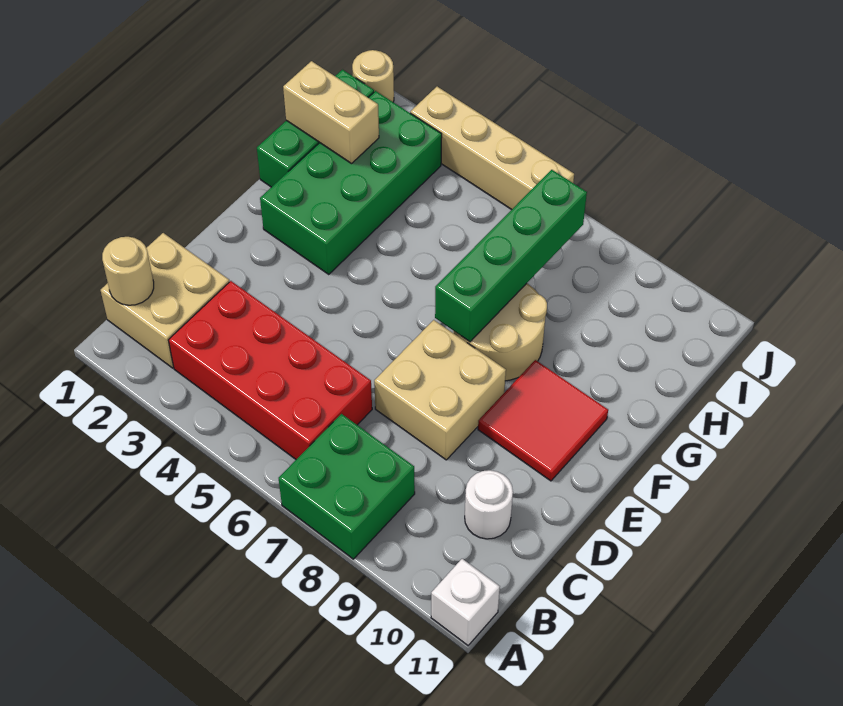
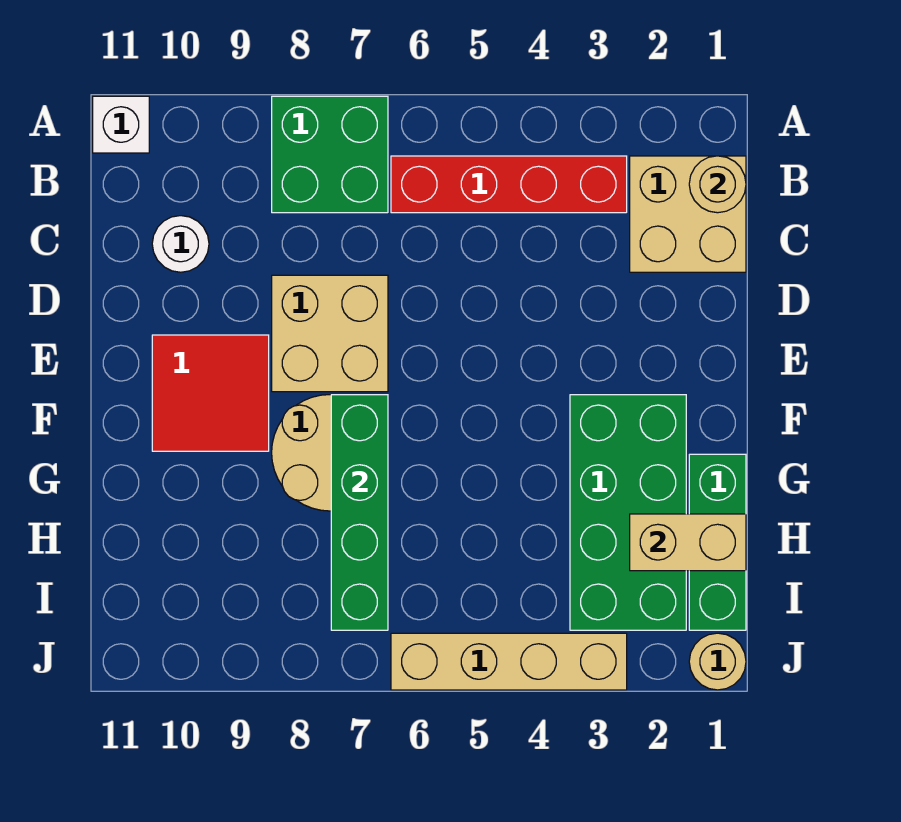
red brick B3:C6 level 1 -> red brick B3:B6 level 1

